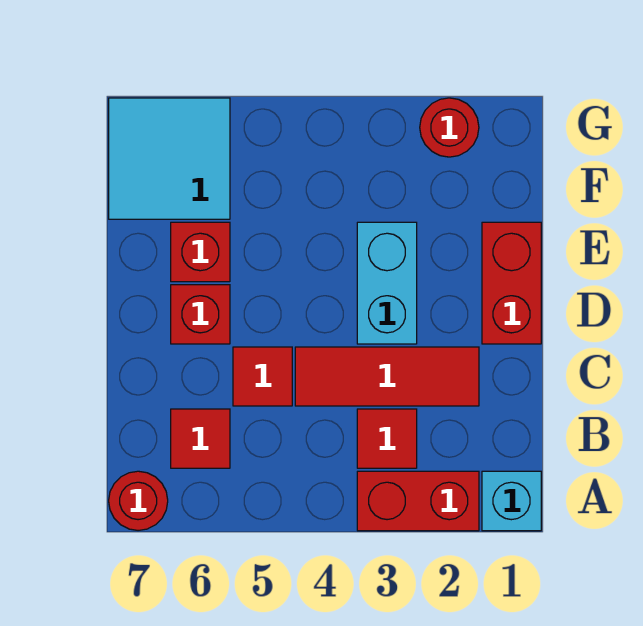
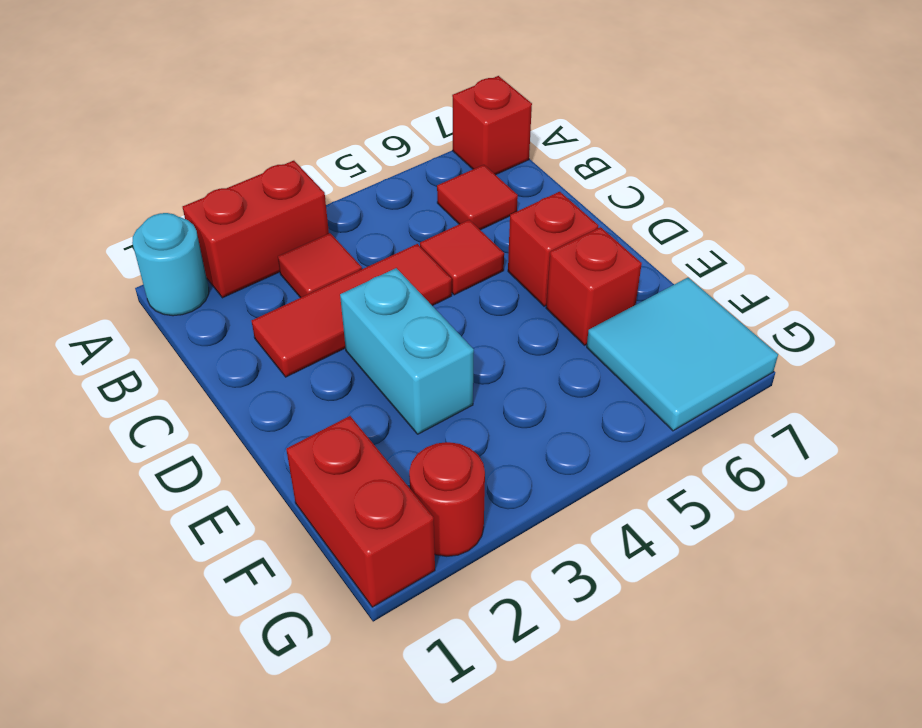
cyan brick A1 level 1 -> cyan round brick A1 level 1
red round brick A7 level 1 -> red brick A7 level 1
red brick D1:E1 level 1 -> red brick F1:G1 level 1

